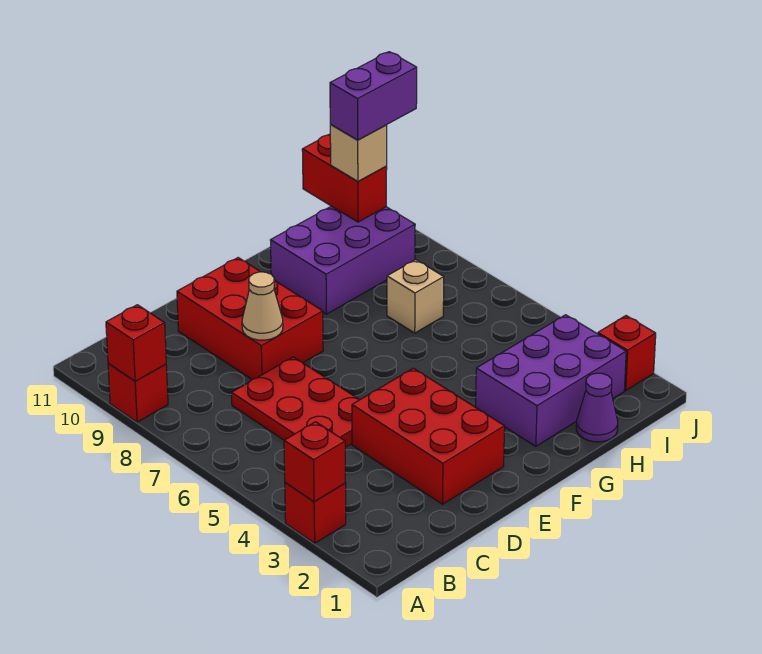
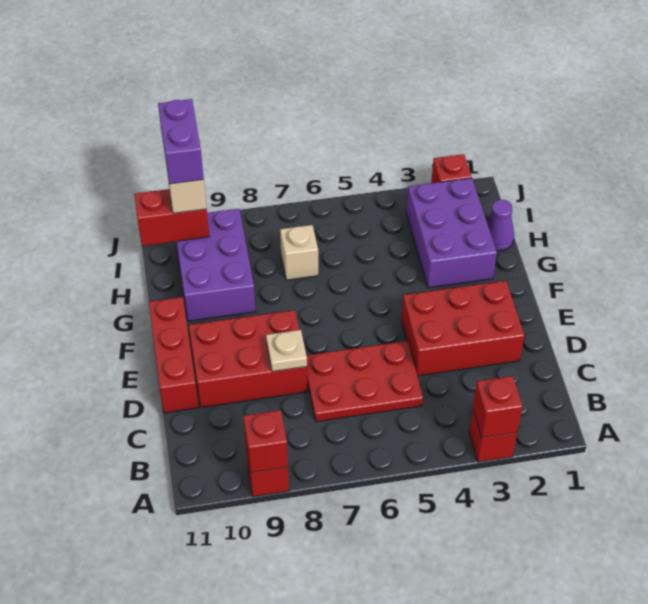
tan cone D8 level 2 -> tan plate D8 level 2
none -> red brick D11:F11 level 1

